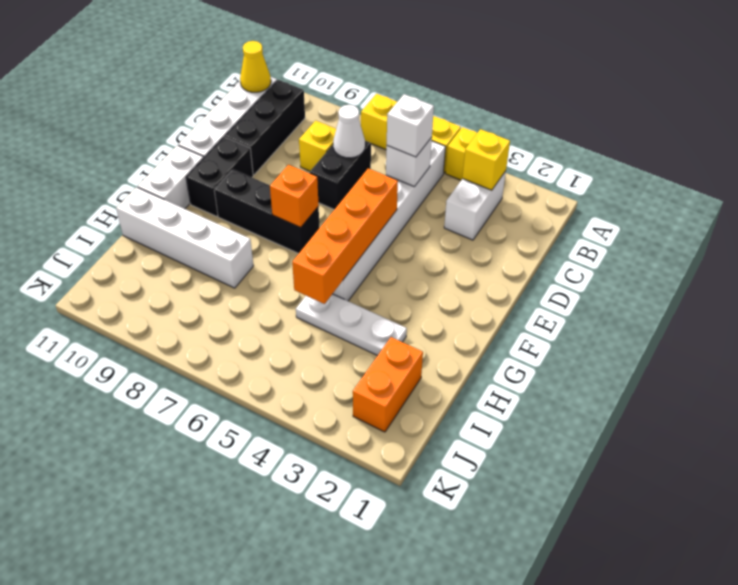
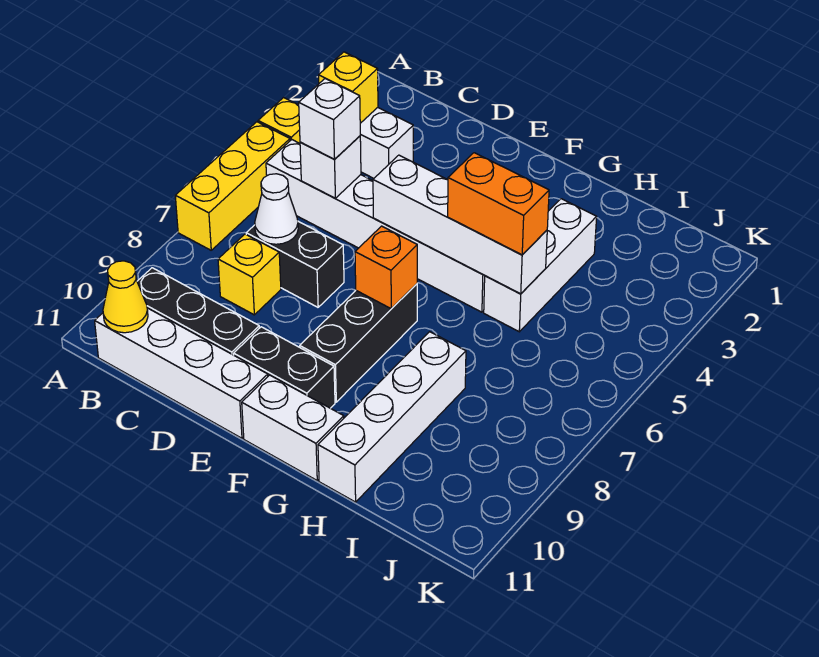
orange brick E5:H5 level 2 -> white brick E5:H5 level 2
white plate H3:H5 level 1 -> white brick H3:H5 level 1
orange brick I2:J2 level 1 -> orange brick G5:H5 level 3

